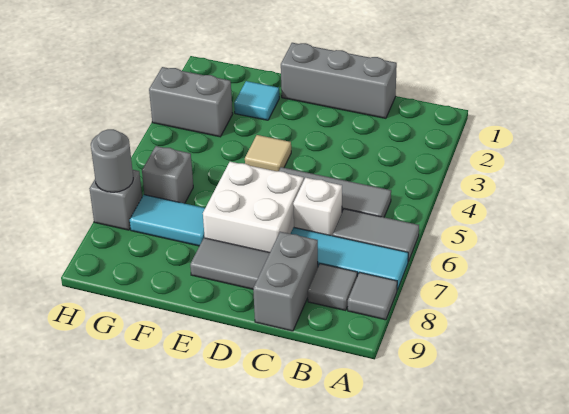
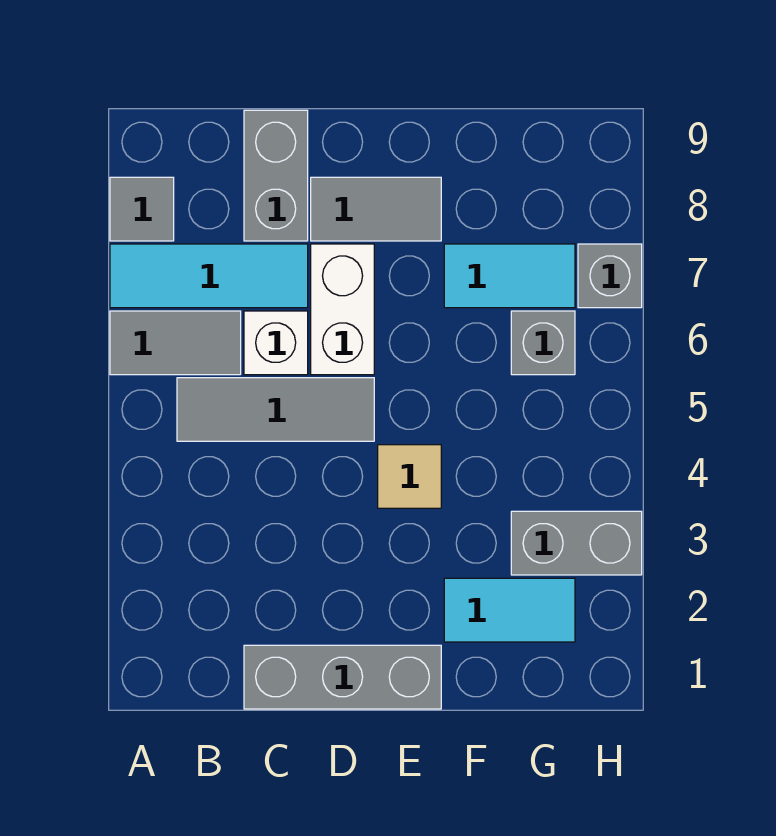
grey tile B8 level 1 -> none
white brick D6:E7 level 1 -> white brick D6:D7 level 1
cyan tile F2 level 1 -> cyan tile F2:G2 level 1
grey round brick H7 level 2 -> none

